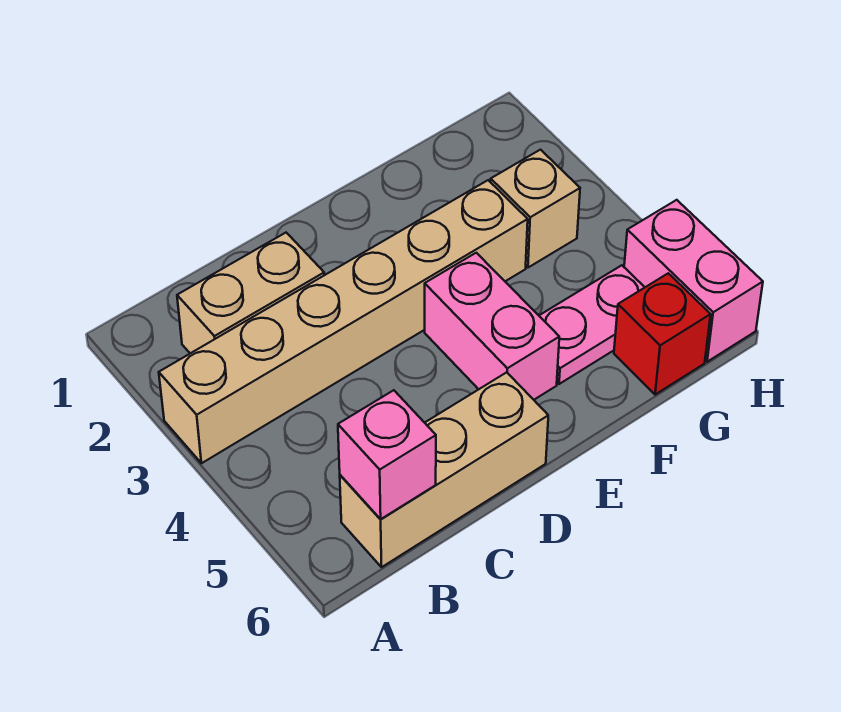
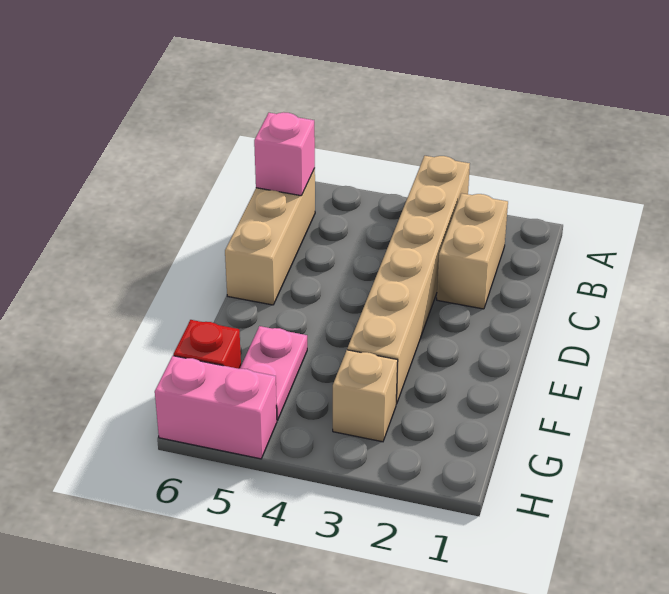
pink brick E4:E5 level 1 -> none

